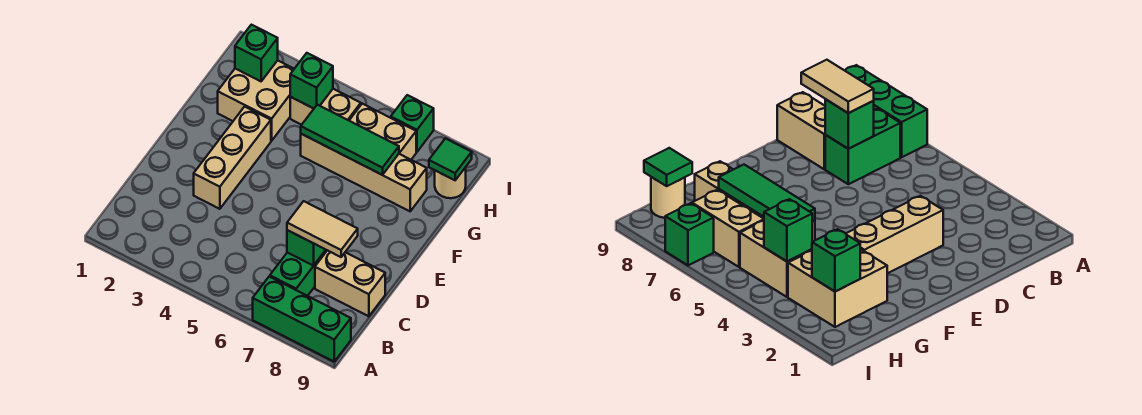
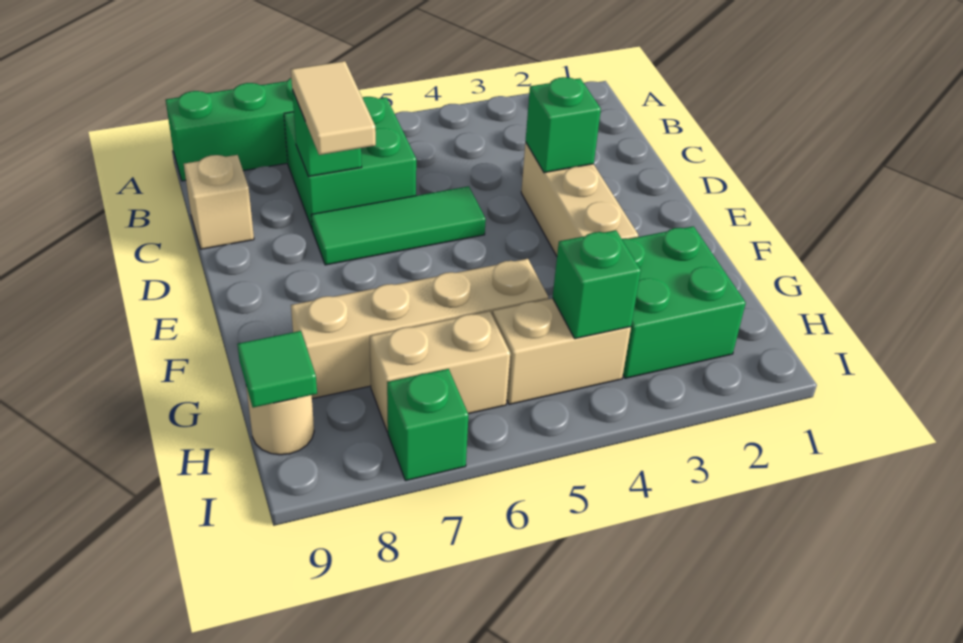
green brick B7:C7 level 1 -> green brick B6:C7 level 1
tan tile C7:C8 level 3 -> tan tile C7:D7 level 3
tan brick C8:C9 level 1 -> tan brick C9 level 1
tan brick G2:H3 level 1 -> green brick G2:H3 level 1
green tile G5:G7 level 2 -> green tile D5:D7 level 1
green brick H2 level 2 -> green brick D3 level 2

